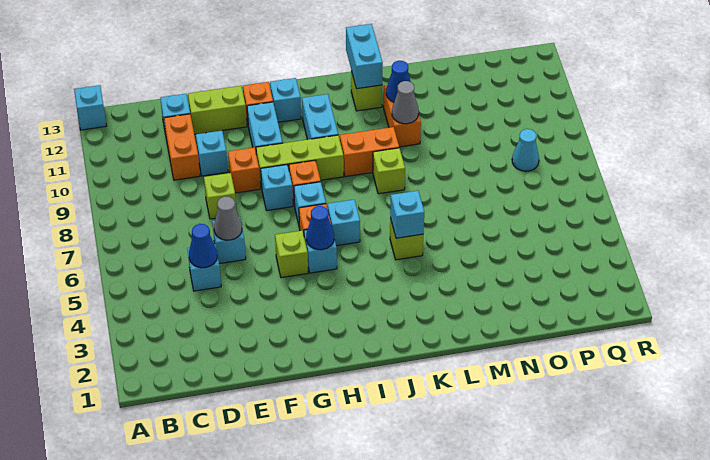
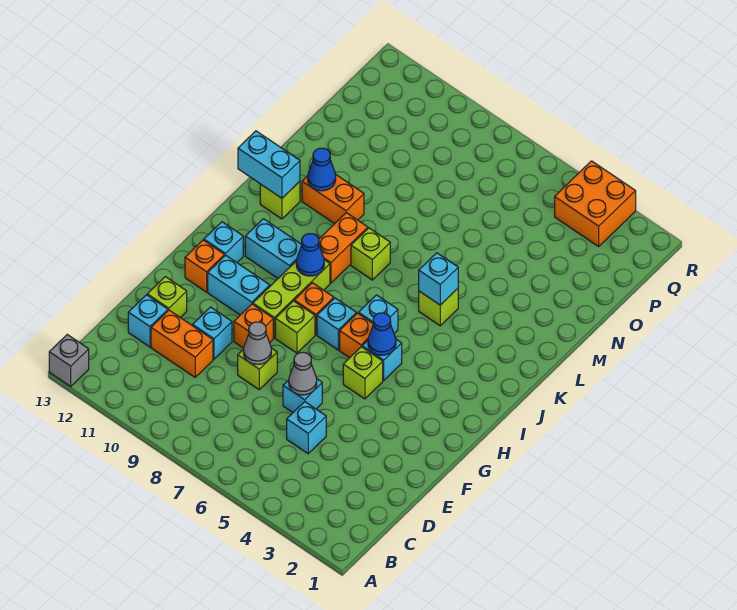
cyan brick A13 level 1 -> grey brick A13 level 1
blue cone D5 level 2 -> blue cone I9 level 2
lime brick E12:F12 level 1 -> lime brick E12 level 1
cyan brick G8 level 1 -> lime brick G8 level 1
grey cone L10 level 2 -> grey cone E8 level 2
cyan cone P8 level 1 -> none
none -> orange brick Q3:R4 level 1

